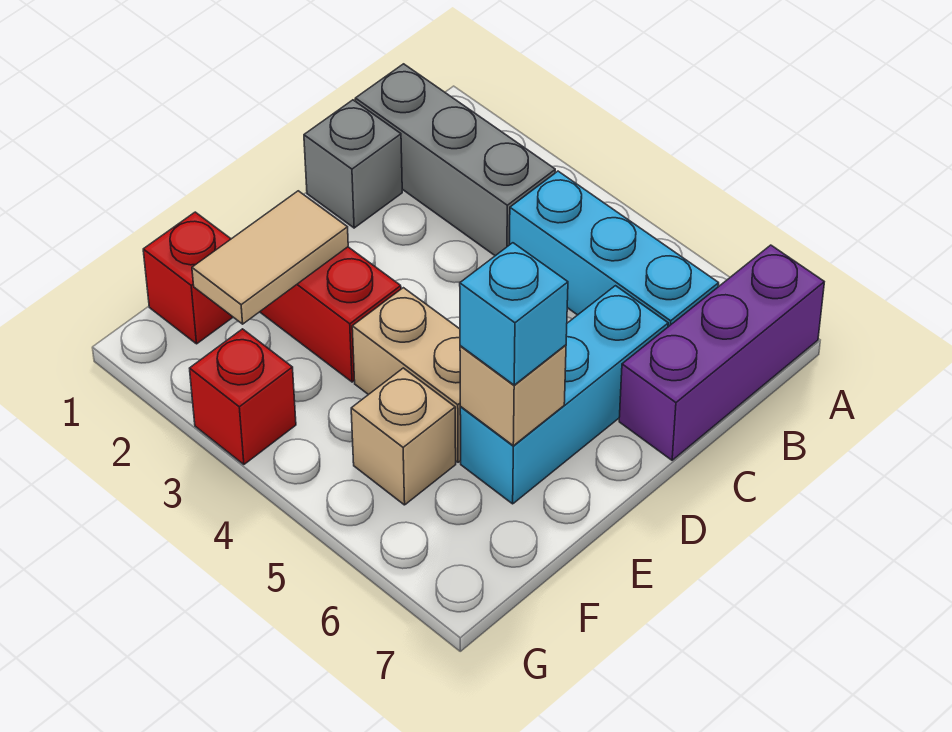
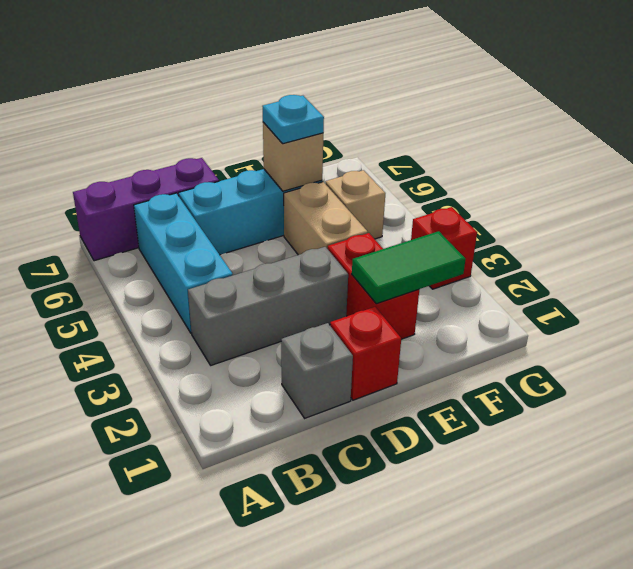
grey brick B1:B3 level 1 -> grey brick B3:D3 level 1
tan tile E2:F2 level 2 -> green tile E2:F2 level 2
cyan brick E6 level 3 -> cyan plate E6 level 3
red brick F1 level 1 -> red brick D1 level 1

